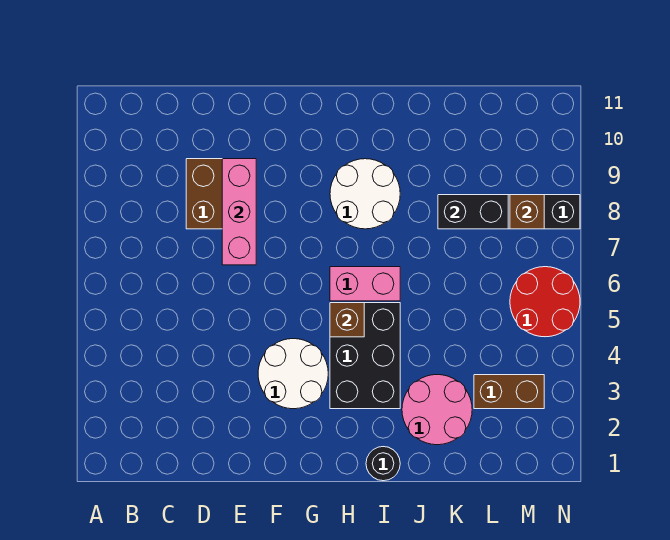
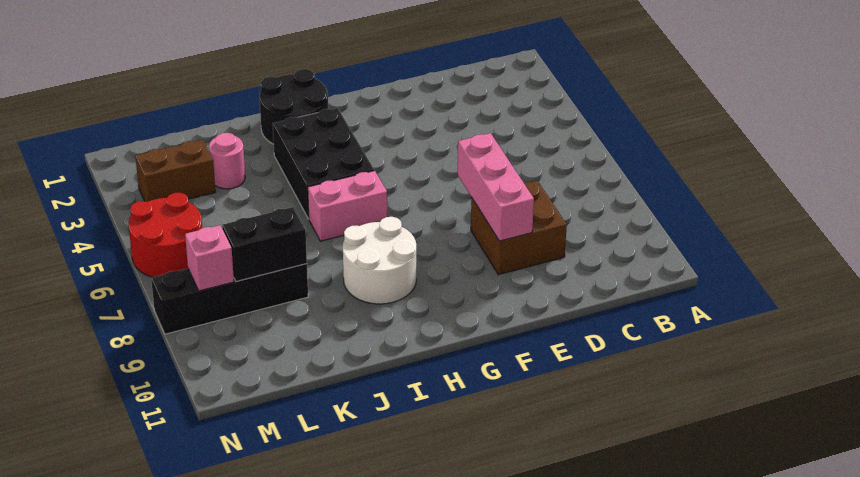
white round brick F3:G4 level 1 -> none
brown brick H5 level 2 -> none
black round brick I1 level 1 -> black round brick H1:I2 level 1
pink round brick J2:K3 level 1 -> pink round brick K3 level 1
brown brick M8 level 2 -> pink brick M8 level 2

